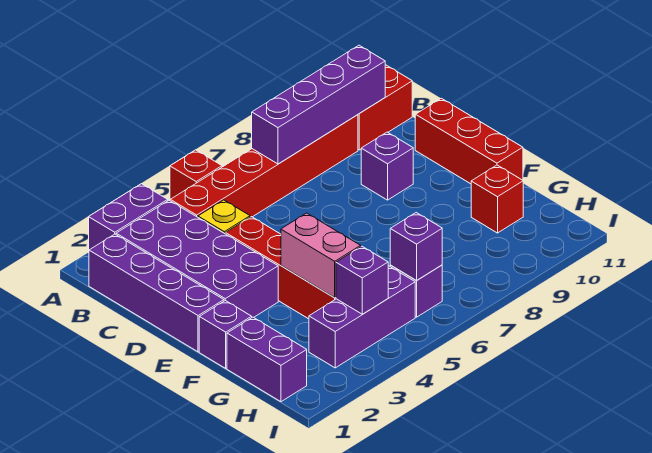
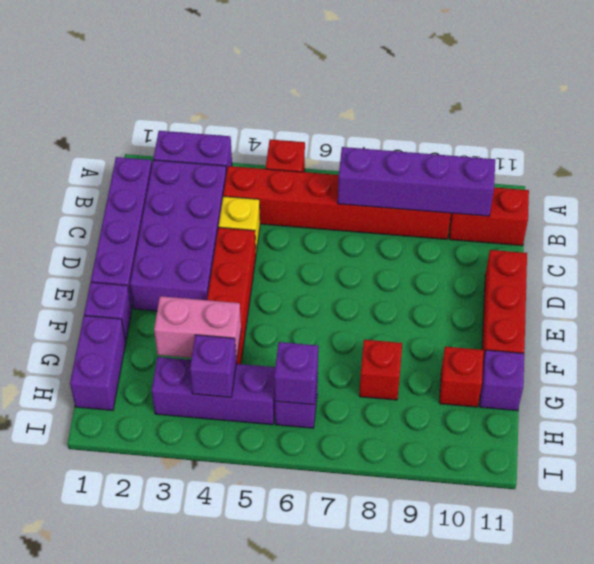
purple brick D9 level 1 -> purple brick G11 level 1
pink brick F4:G4 level 2 -> pink brick G3:G4 level 2
none -> red brick G8 level 1

